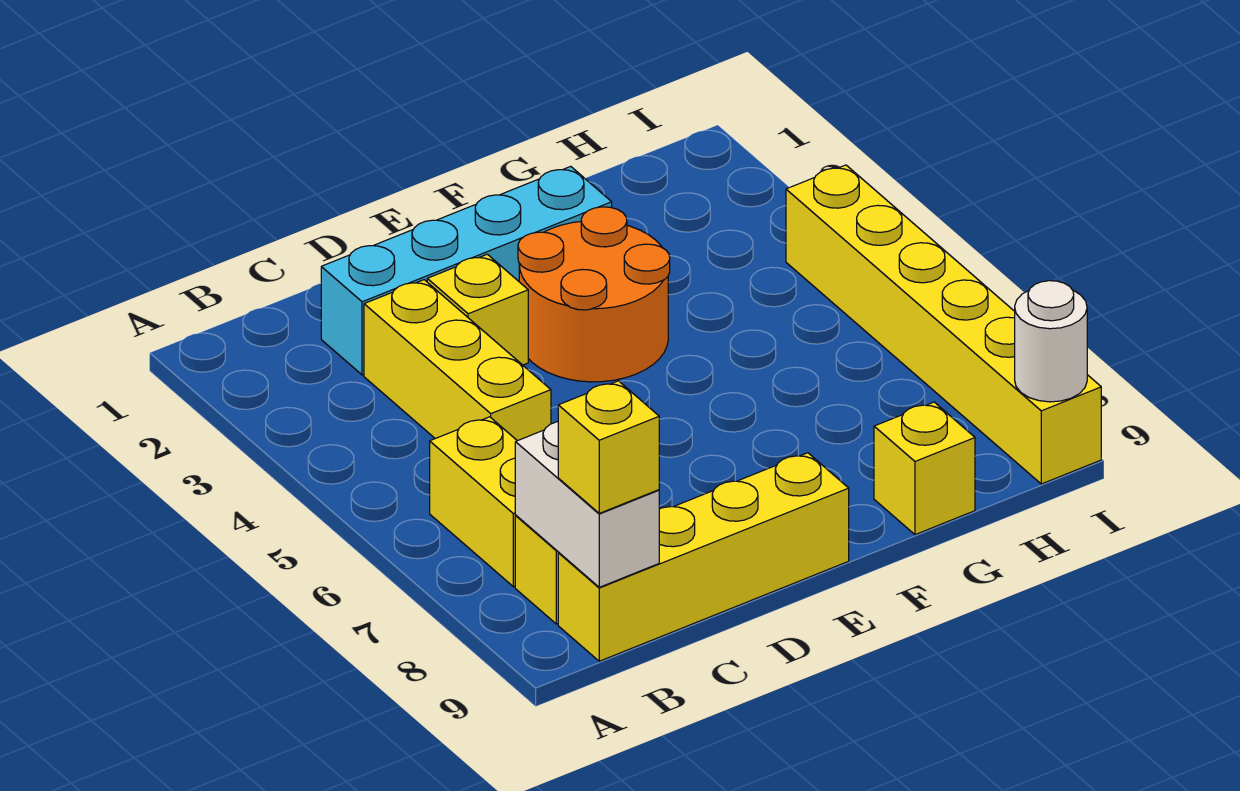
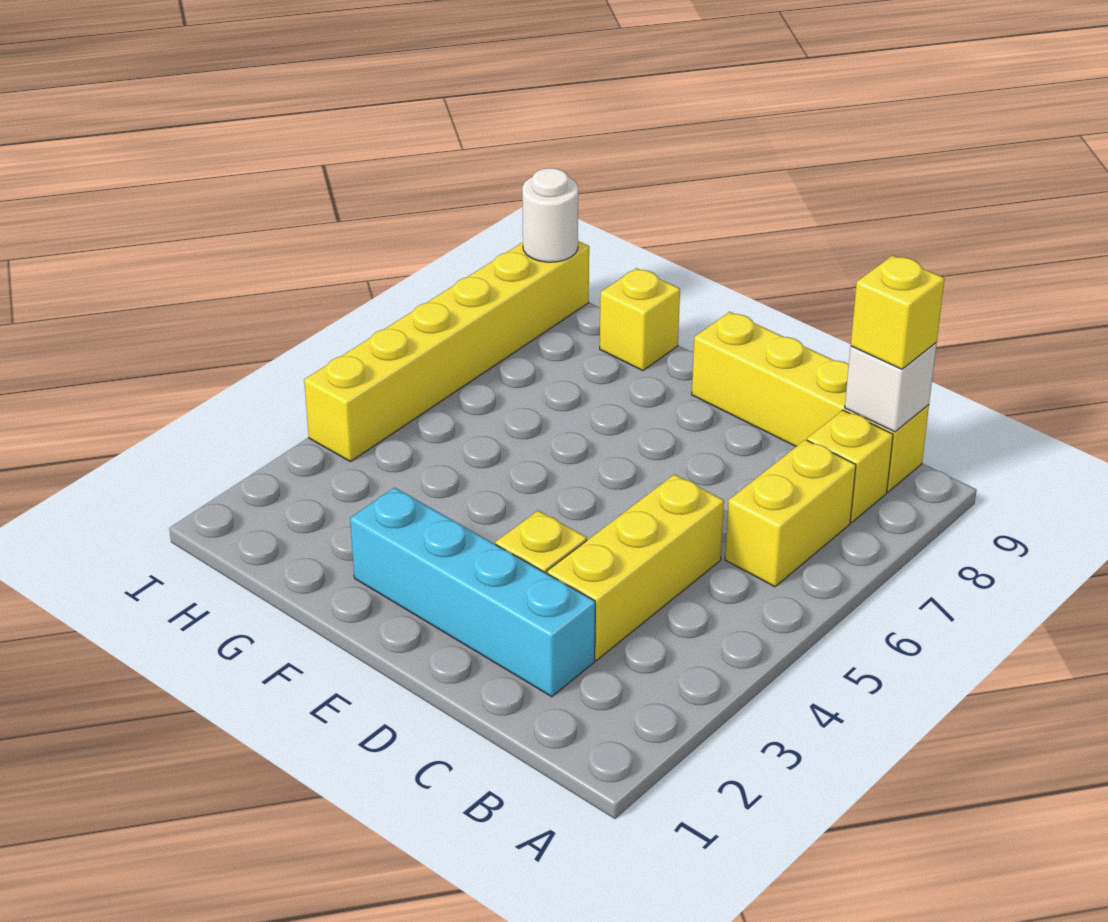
white brick B8:B9 level 2 -> white brick B9 level 2
orange round brick E3:F4 level 1 -> none

